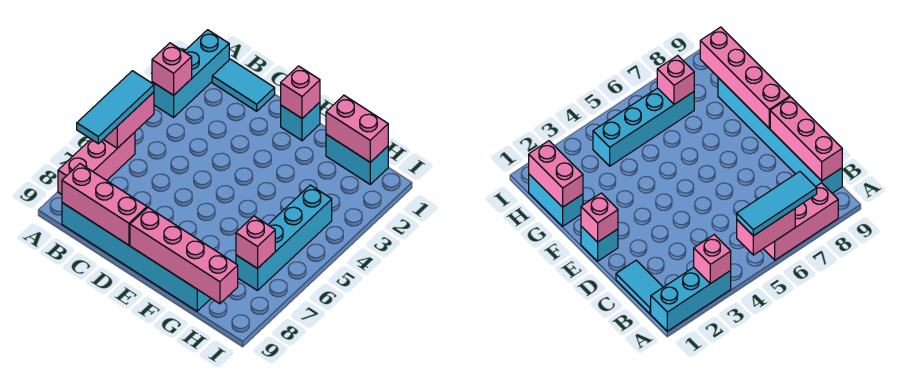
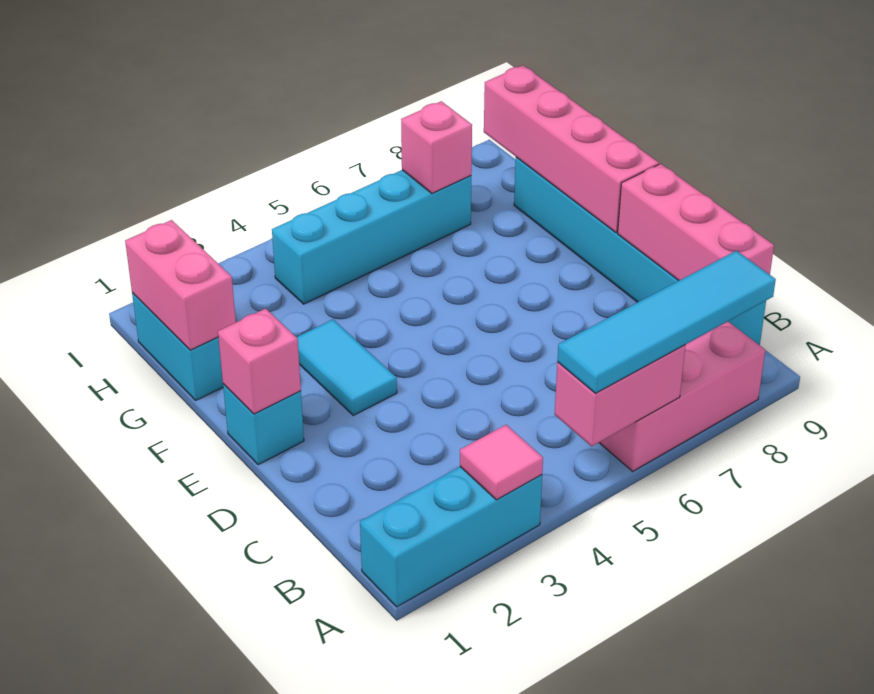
pink brick A3 level 2 -> pink tile A3 level 2
cyan tile A5:A7 level 3 -> cyan tile A5:A8 level 3
cyan tile B1:C1 level 1 -> cyan tile E3:F3 level 1

